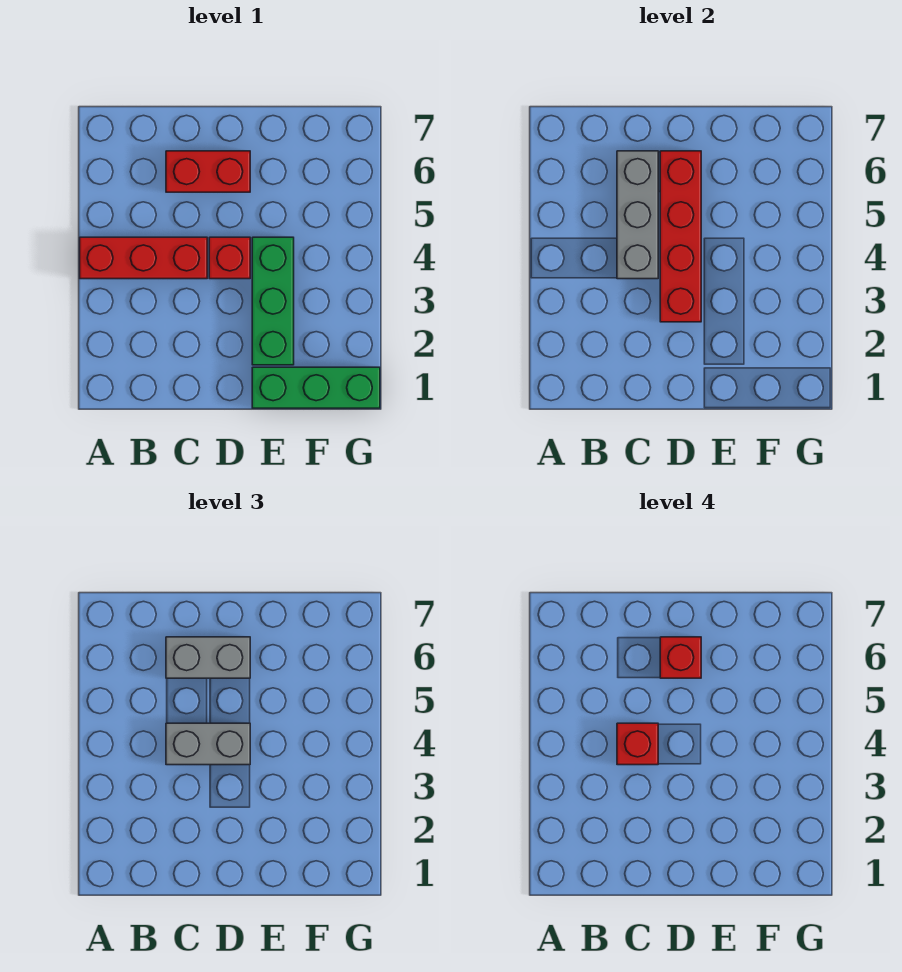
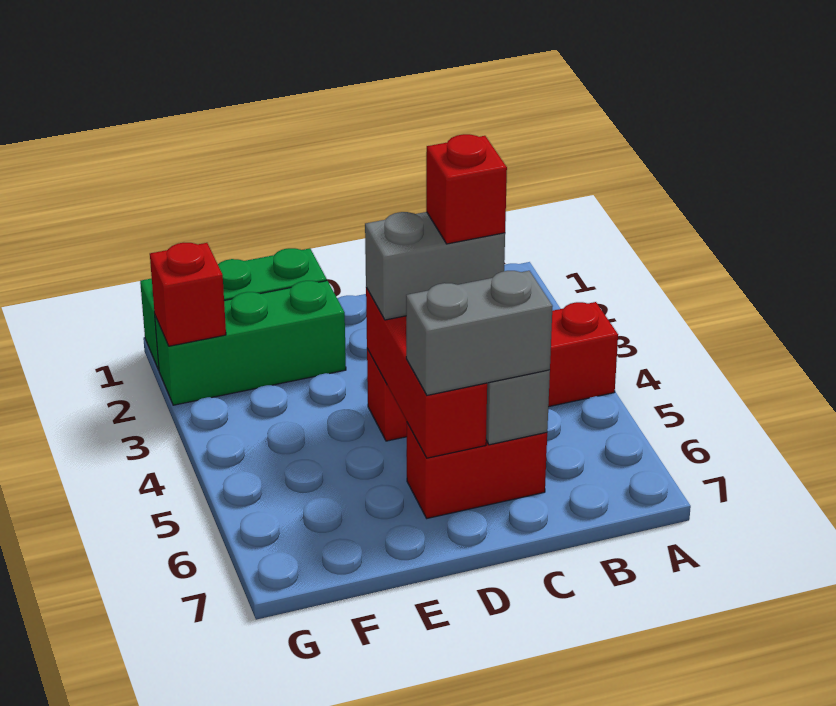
red brick D3:D6 level 2 -> red brick D4:D6 level 2
red brick D6 level 4 -> red brick G2 level 2
green brick E2:E4 level 1 -> green brick E2:G2 level 1

